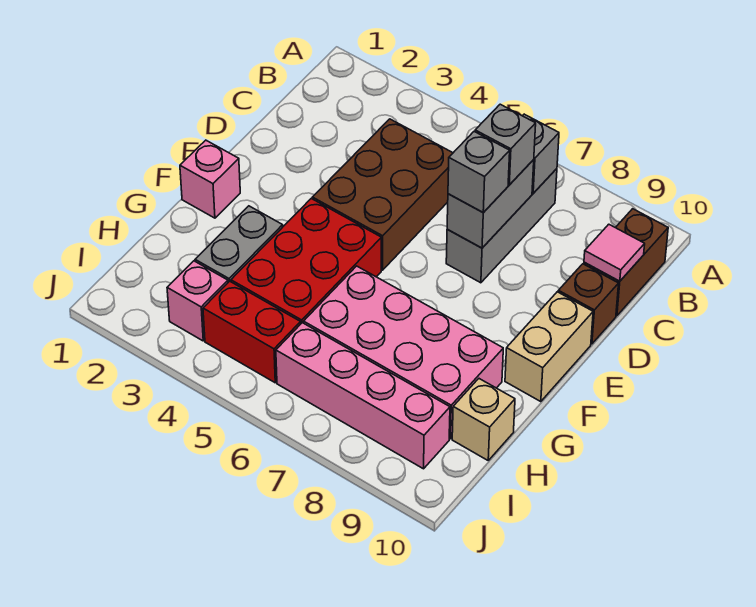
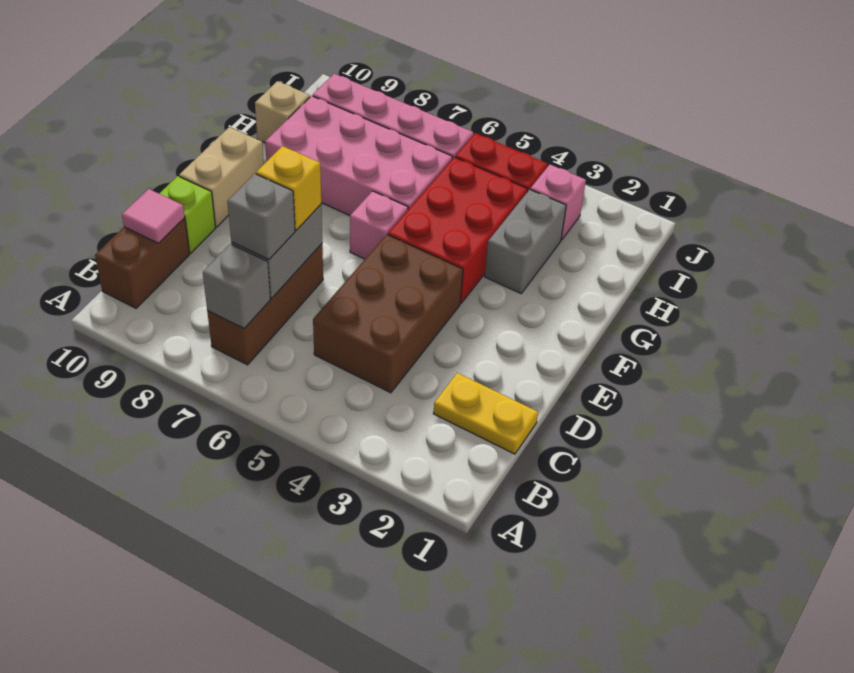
grey brick B7:D7 level 1 -> brown brick B7:D7 level 1
none -> yellow plate C1:C2 level 1
grey brick D7 level 3 -> yellow brick D7 level 3
brown brick D10 level 1 -> lime brick D10 level 1
pink brick F1 level 1 -> pink brick F6 level 1

